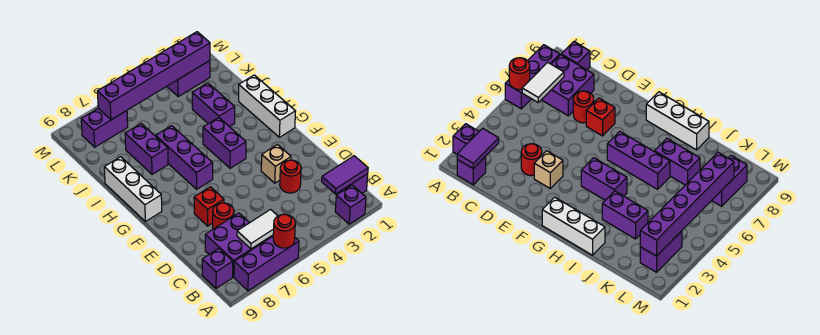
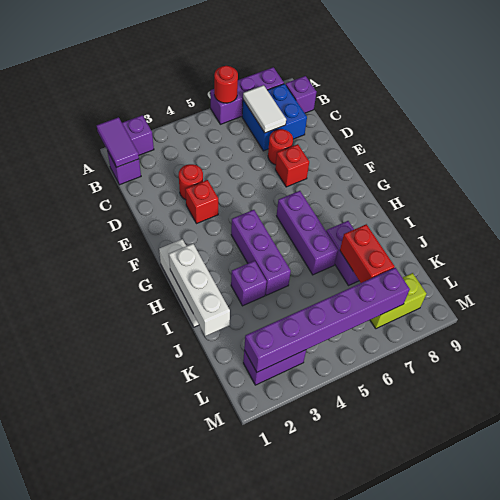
purple tile B1:B2 level 2 -> purple tile A1:B1 level 2
white tile B6:B7 level 2 -> white tile B7:C7 level 2
purple brick B7:C8 level 1 -> blue brick B7:C8 level 1
tan brick E3 level 1 -> red brick E3 level 1
purple brick G4:H4 level 1 -> purple brick G4:I4 level 1
white brick G9:I9 level 1 -> white brick H1:J1 level 2
purple brick I3:J3 level 1 -> purple brick I3 level 1
none -> red brick J7:K7 level 2
purple brick L7:L8 level 1 -> lime brick L7:L8 level 1

